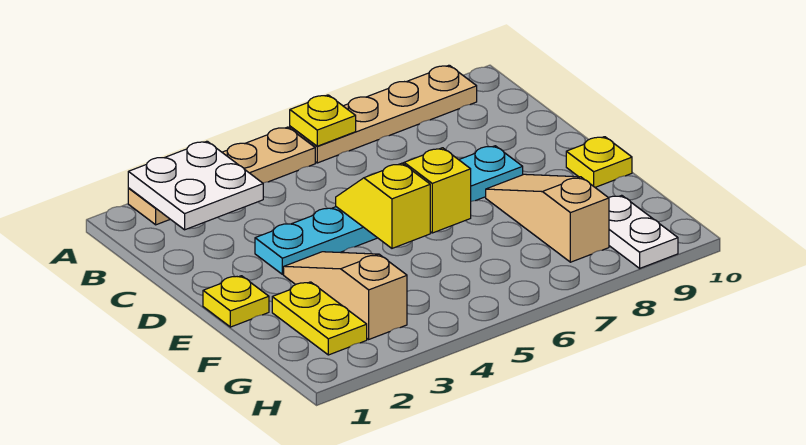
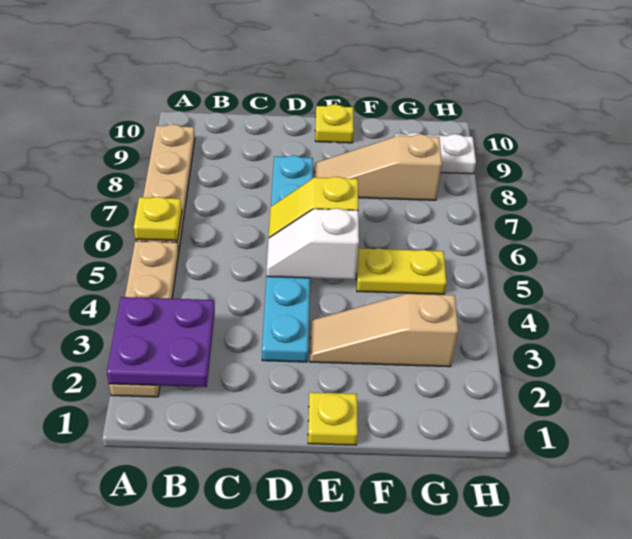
white plate A2:B3 level 2 -> purple plate A2:B3 level 2
yellow slope D5:E5 level 2 top E -> white slope D5:E5 level 2 top E
yellow plate F2:G2 level 1 -> yellow plate F5:G5 level 1

